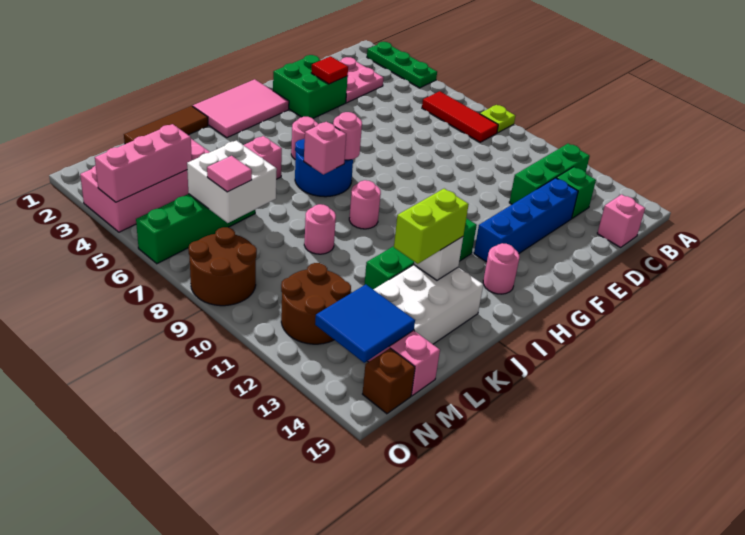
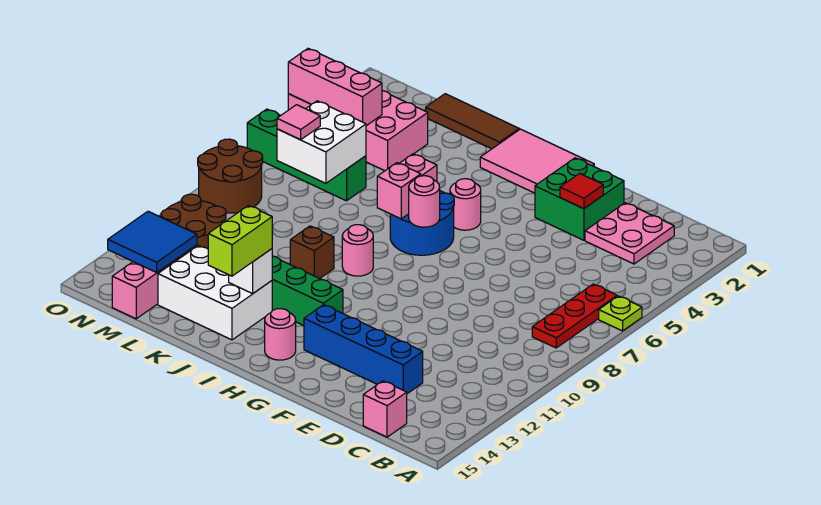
green plate A2:A4 level 1 -> none
lime plate A8 level 1 -> lime plate A6 level 1
red tile B6:B8 level 1 -> red plate B6:B8 level 1
green brick B12:D12 level 1 -> none
green brick C13 level 1 -> none
lime brick J13:K13 level 3 -> lime brick J13:J14 level 3
pink round brick K9 level 1 -> none
brown brick N15 level 1 -> brown brick J10 level 1

